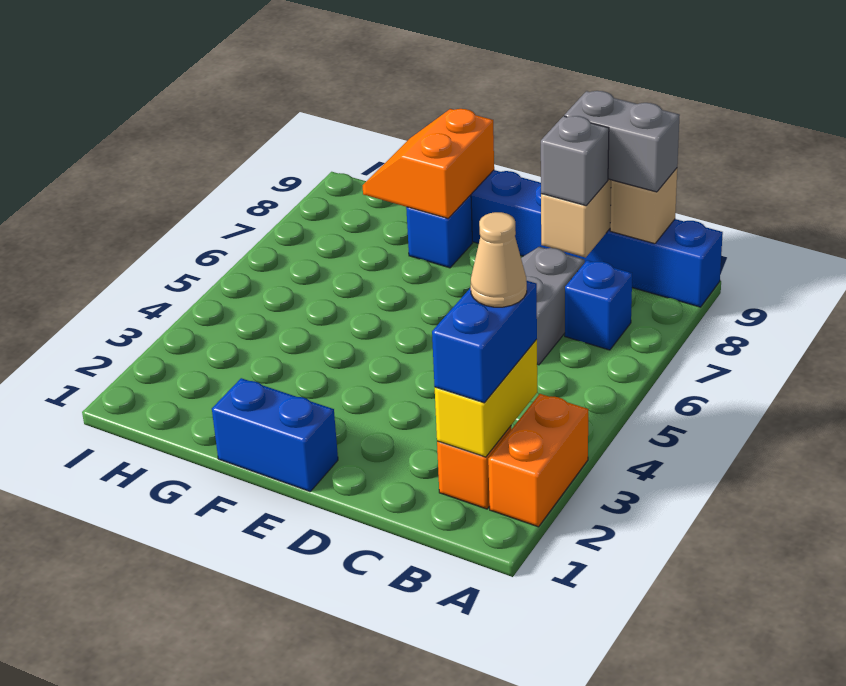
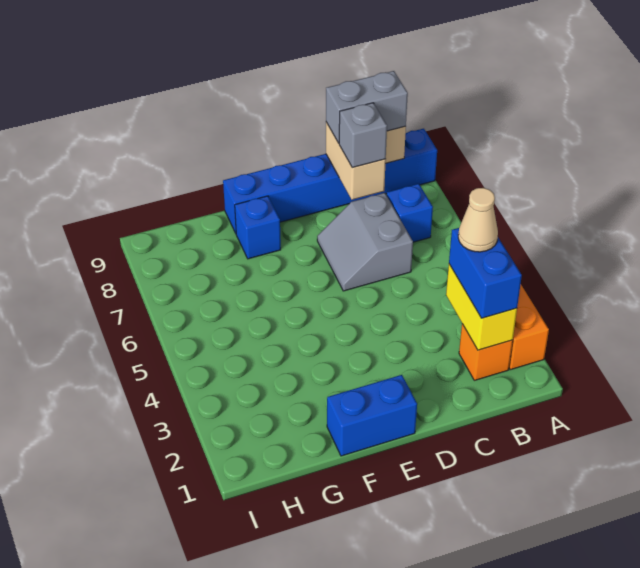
orange slope F8:G9 level 2 top F -> none

